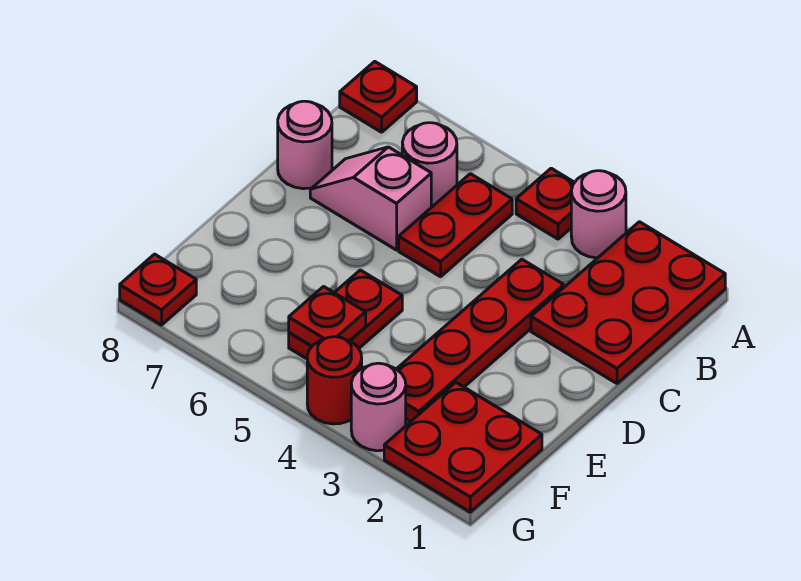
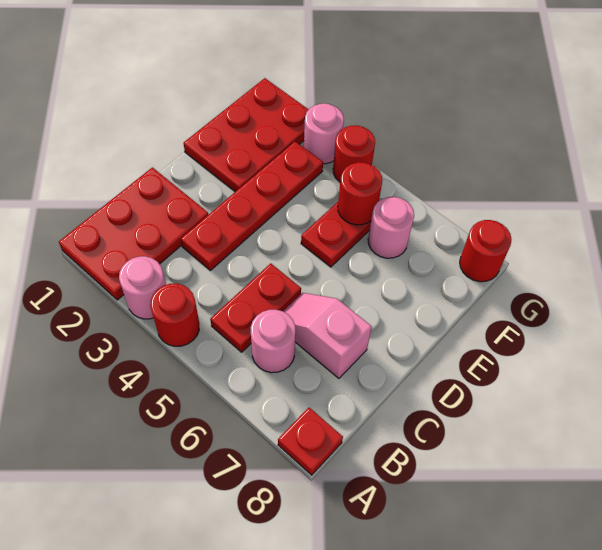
red plate A4 level 1 -> red round brick A4 level 1
pink slope C6:C7 level 1 top 6 -> pink slope C6:C7 level 1 top 7
pink round brick C8 level 1 -> pink round brick F6 level 1
red plate F1:G2 level 1 -> red plate E1:G2 level 1
red plate F5 level 2 -> red round brick F5 level 2
red plate G8 level 1 -> red round brick G8 level 1

